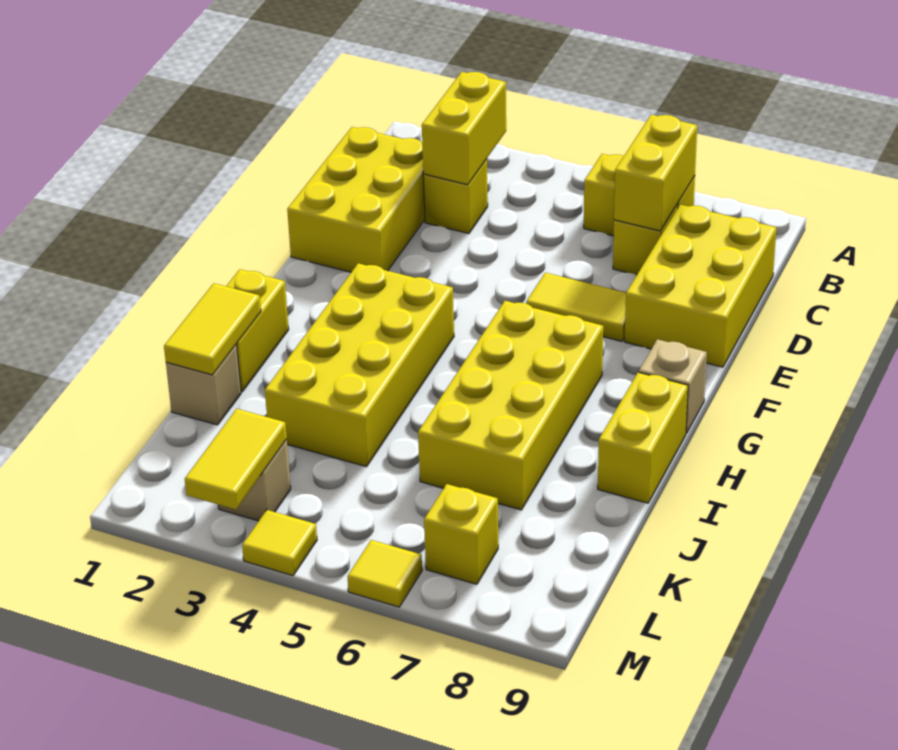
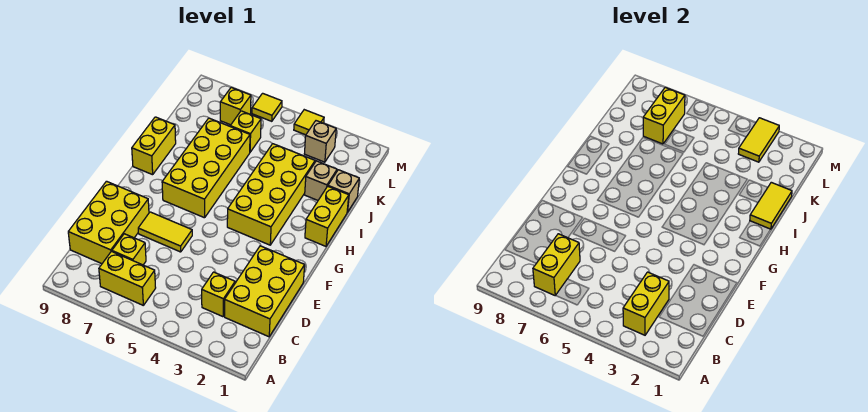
tan brick G9 level 1 -> tan brick J2 level 1
none -> yellow brick K6 level 1
none -> yellow brick K7:L7 level 2

